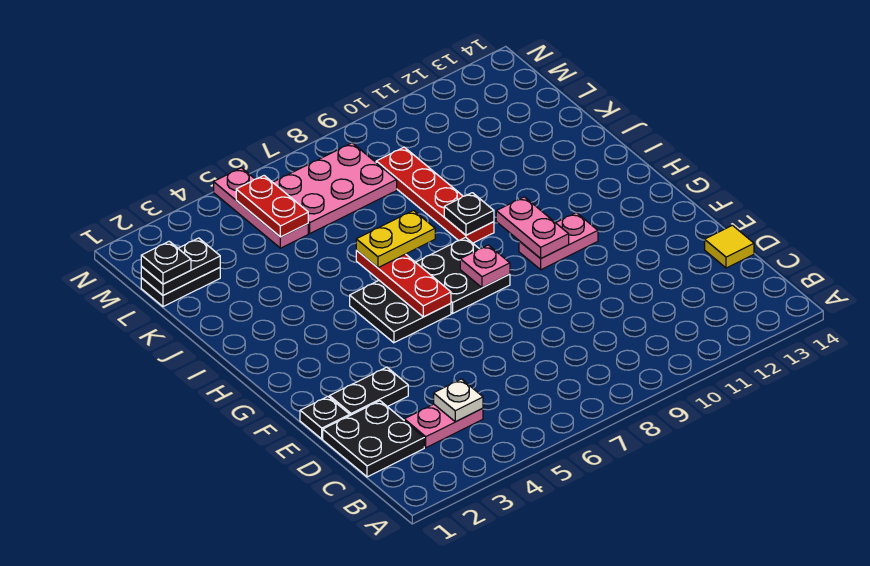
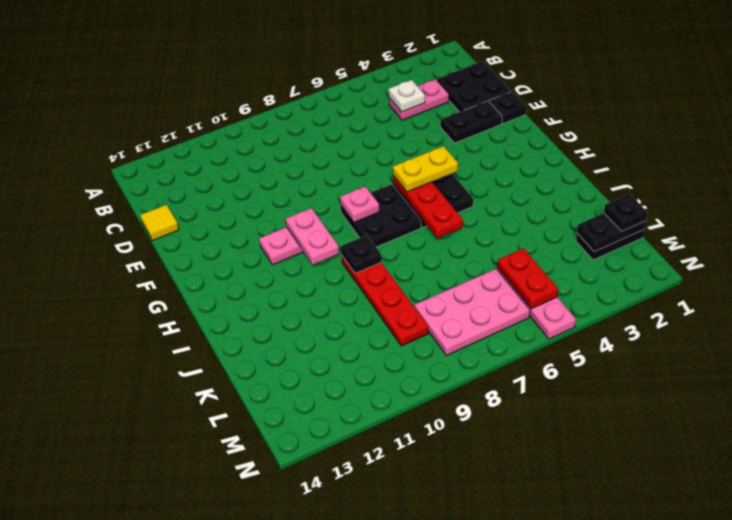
yellow plate I6:I7 level 3 -> yellow plate G5:G6 level 3

